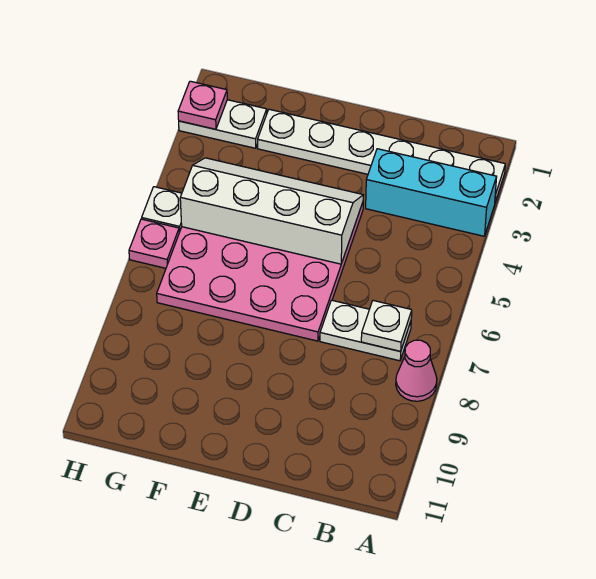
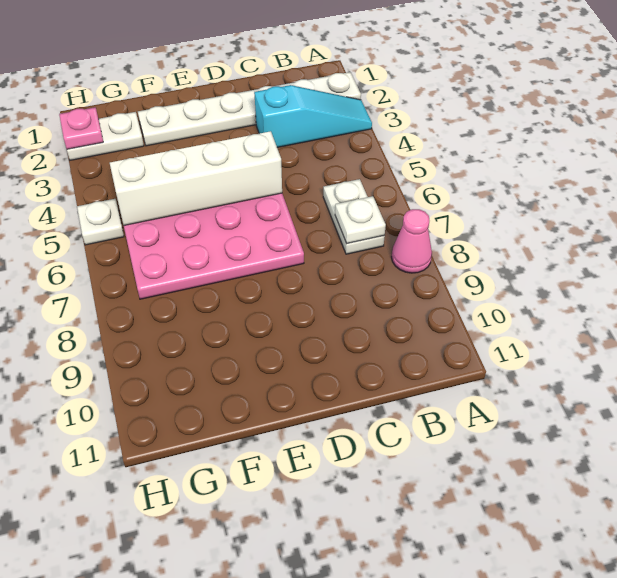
cyan brick A3:C3 level 1 -> cyan slope A3:C3 level 1 top C
white plate B7:C7 level 1 -> white plate B6:B7 level 1
pink plate H6 level 1 -> none

